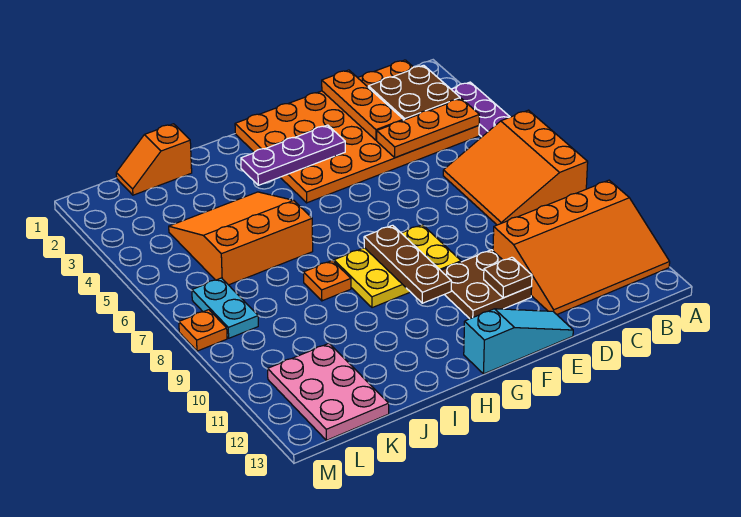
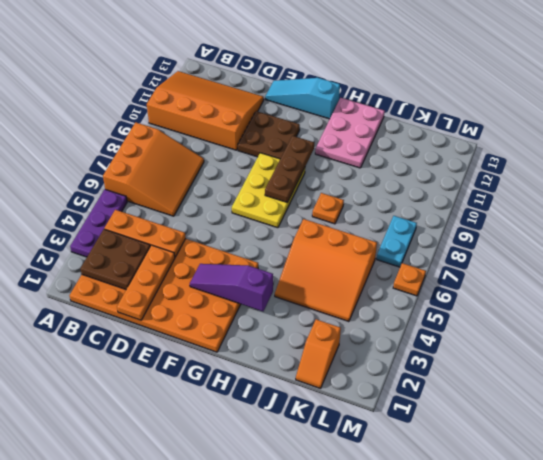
brown plate E11 level 2 -> none
purple plate F3:H3 level 2 -> purple slope F3:H3 level 2 top H
yellow plate F8:H9 level 1 -> yellow plate F7:G9 level 1
orange slope J1:K1 level 1 top J -> orange slope K1:K2 level 1 top 2
pink plate K11:L13 level 1 -> pink plate H11:I13 level 1
orange plate M8 level 1 -> orange plate M6 level 1

